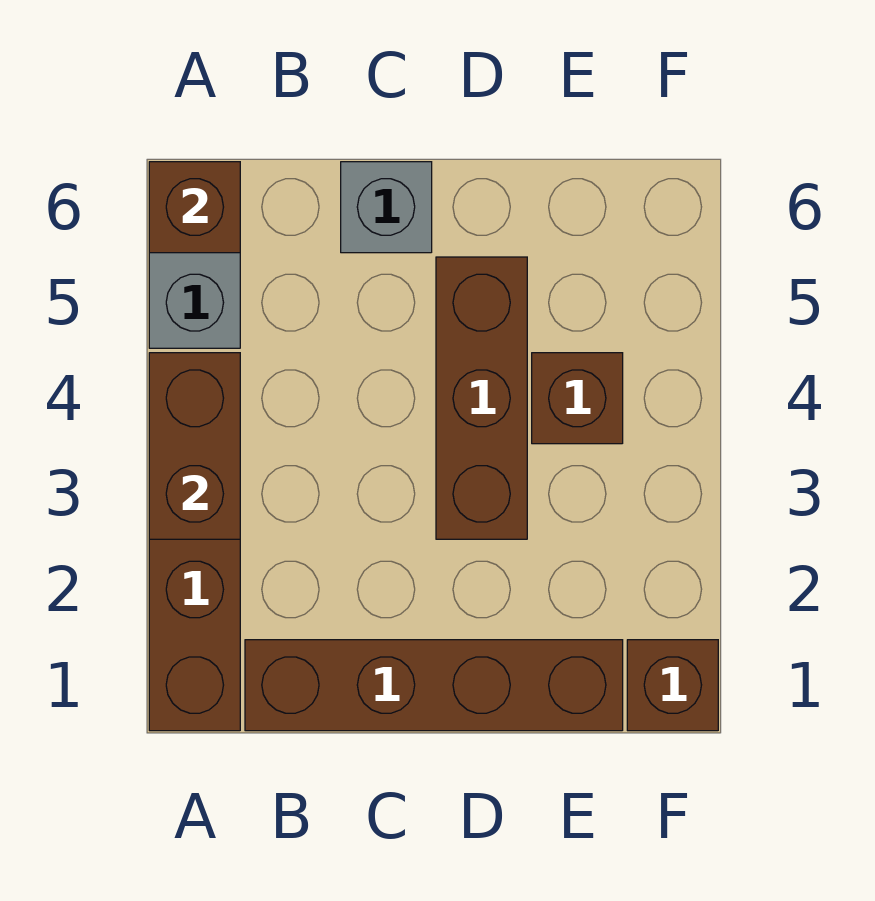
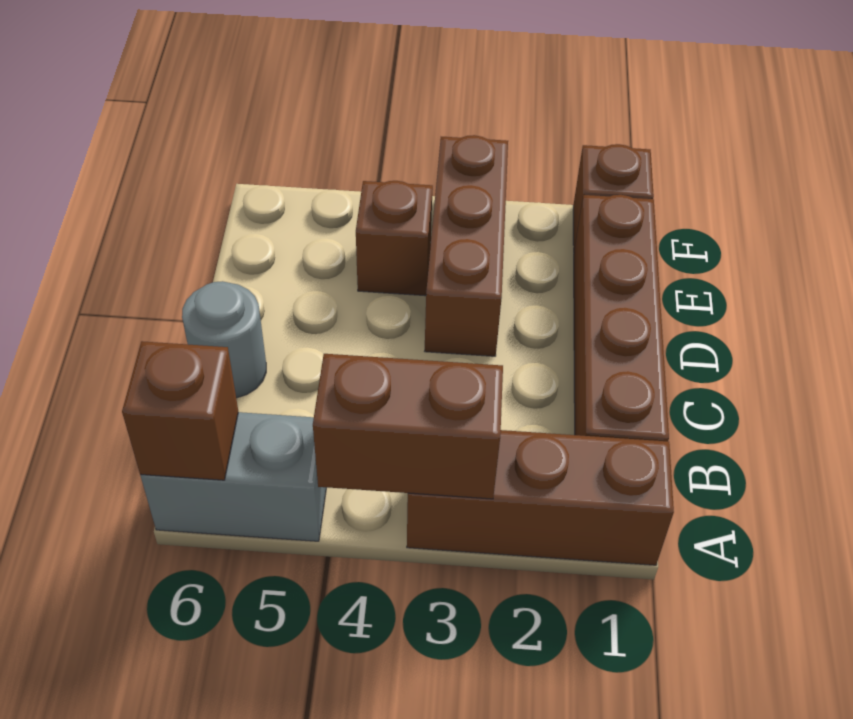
grey brick C6 level 1 -> grey round brick C6 level 1
brown brick D3:D5 level 1 -> brown brick D3:F3 level 1

